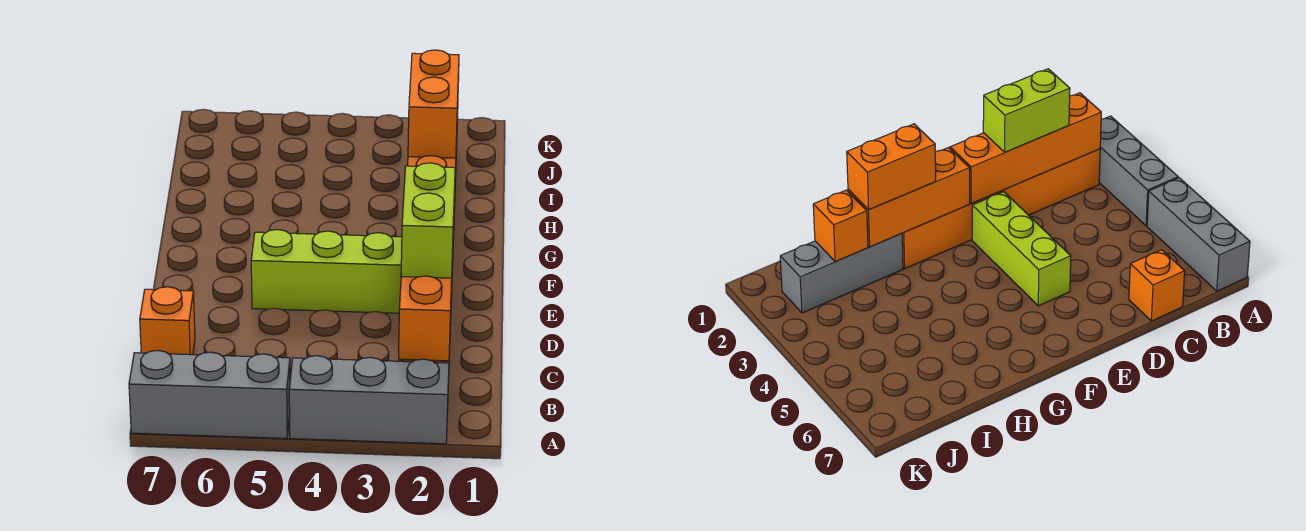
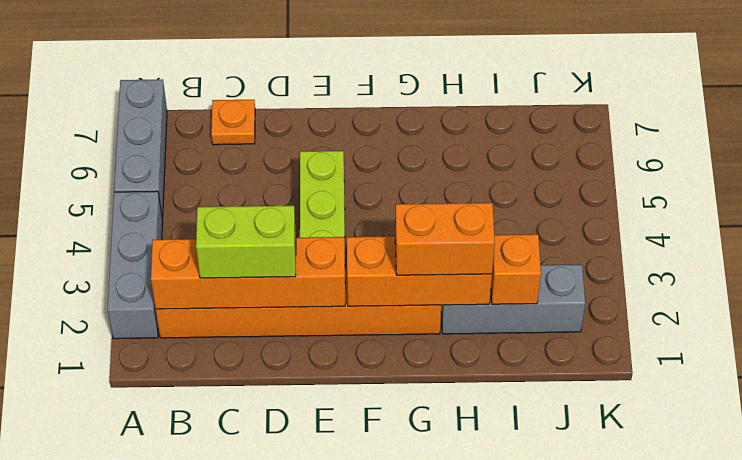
orange brick C7 level 1 -> orange plate C7 level 1

